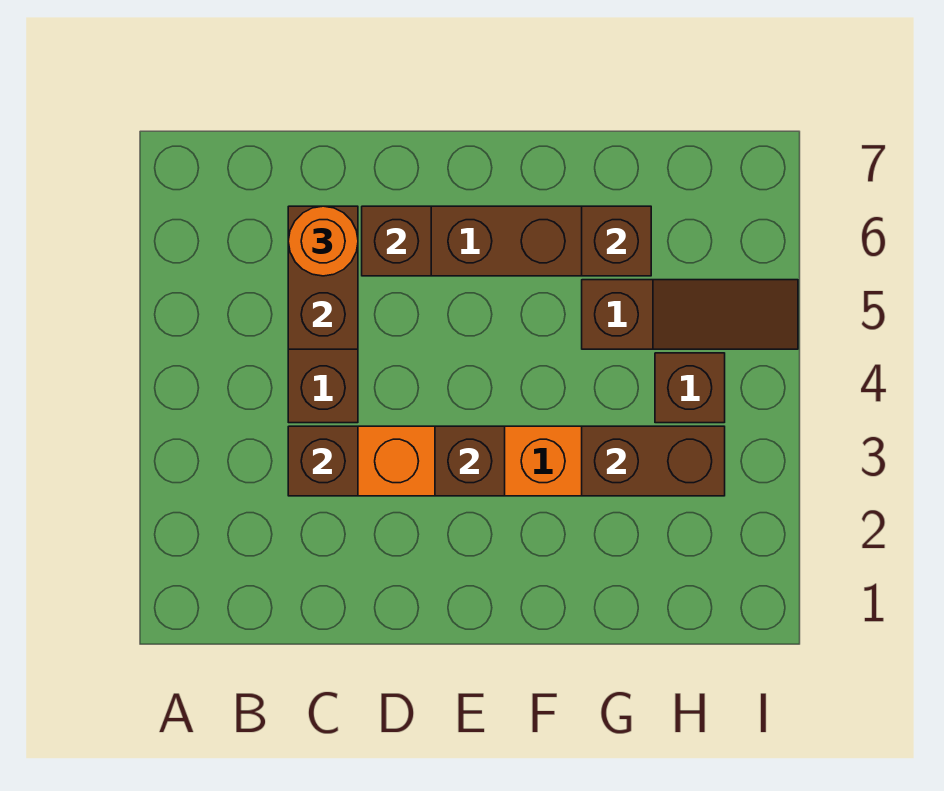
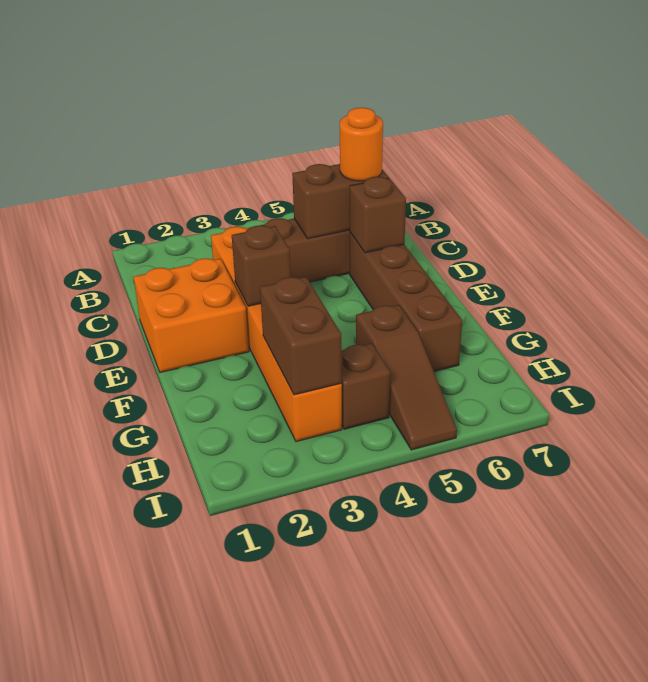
brown brick C3 level 2 -> none
none -> orange brick D1:E2 level 1
brown brick G6 level 2 -> none

